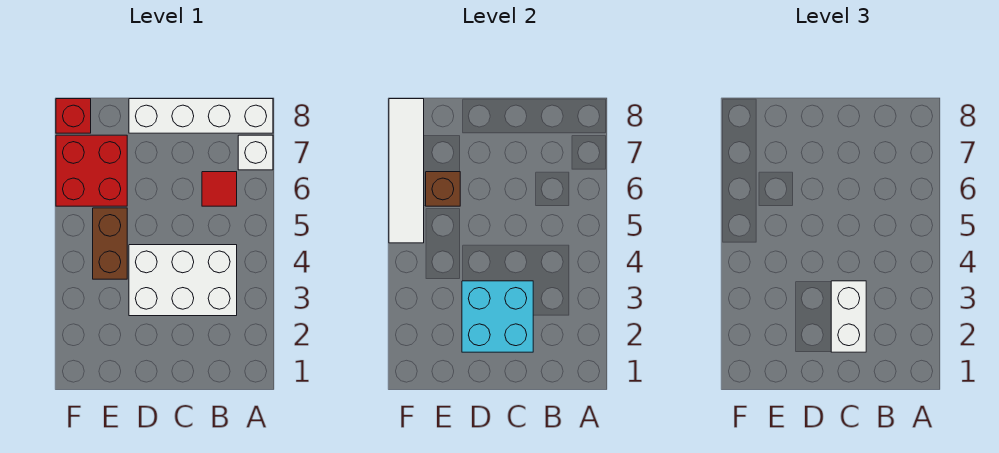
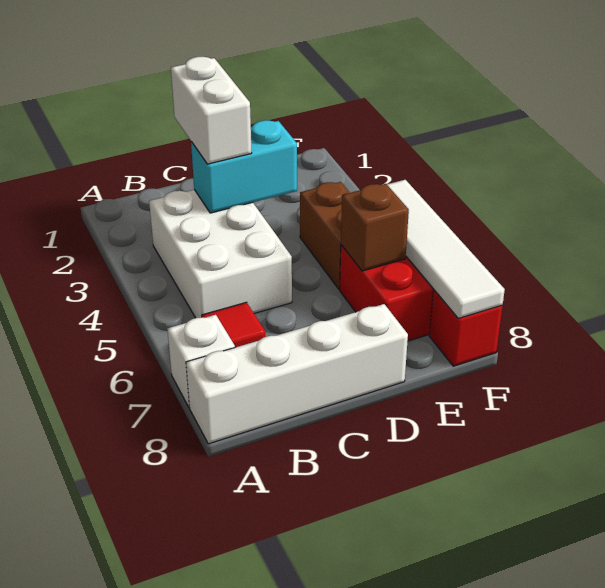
white brick B3:D4 level 1 -> white brick B3:C5 level 1
cyan brick C2:D3 level 2 -> cyan brick C3:D3 level 2

